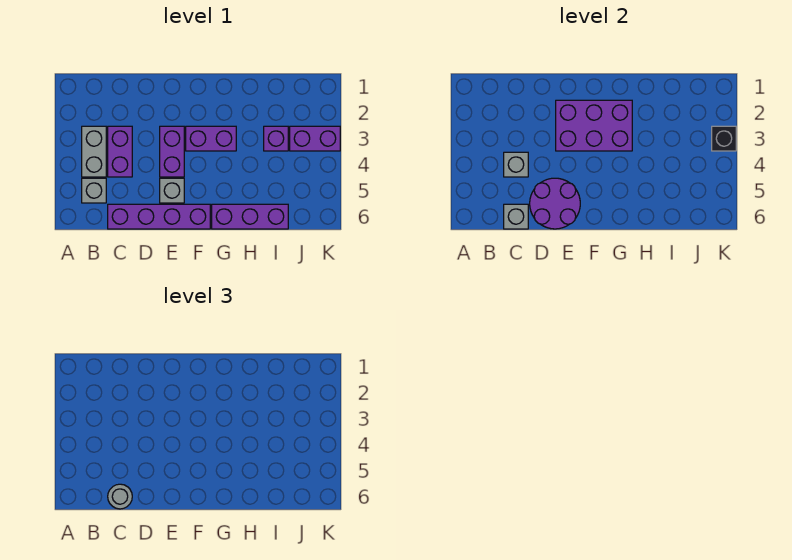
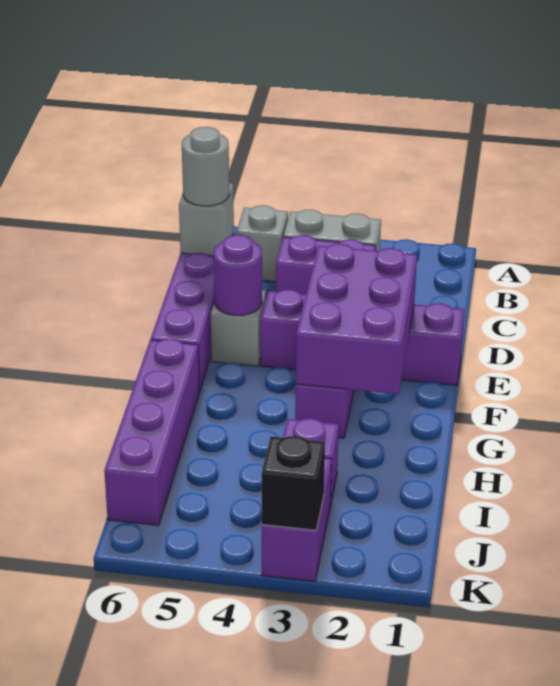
grey brick C4 level 2 -> none
purple round brick D5:E6 level 2 -> purple round brick E5 level 2
purple brick E3:E4 level 1 -> purple brick E1:E4 level 1
purple brick G6:I6 level 1 -> purple brick G6:J6 level 1

